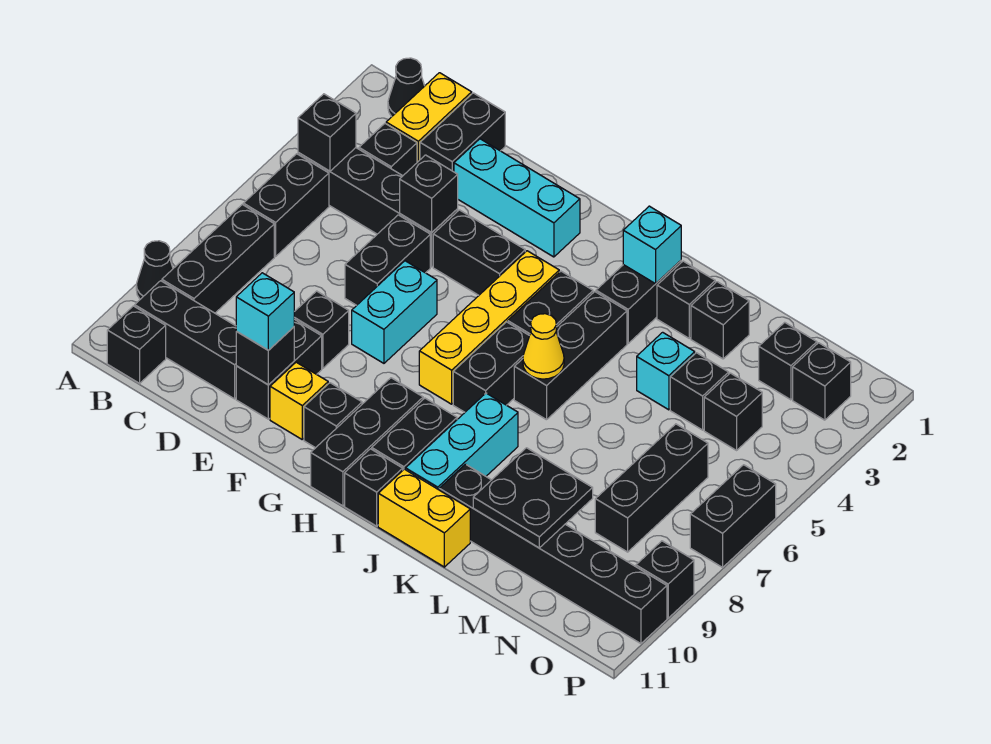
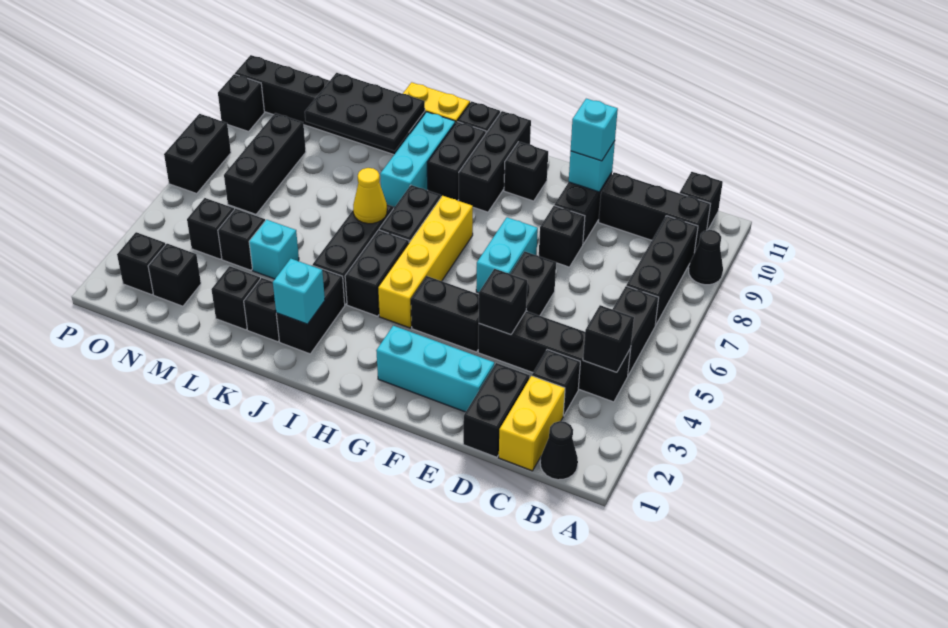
black brick E10 level 2 -> cyan brick E10 level 2
yellow brick F10 level 1 -> none
black plate L9:M10 level 2 -> black plate K9:M10 level 2

